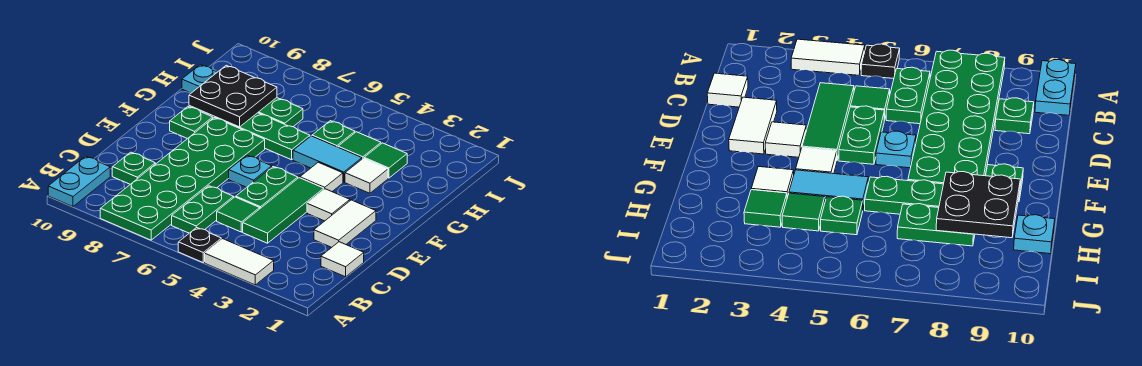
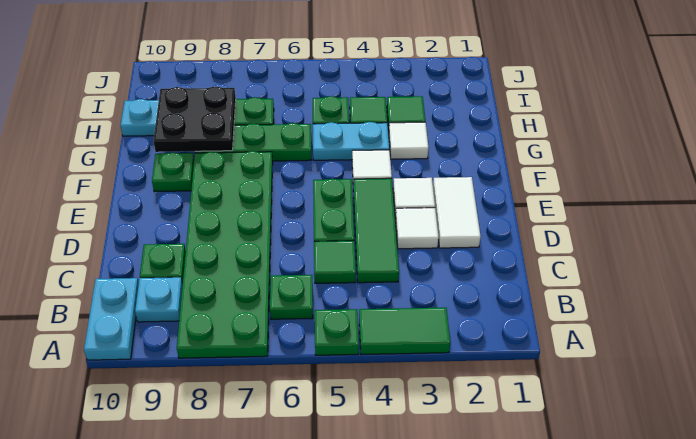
white tile A3:A4 level 1 -> green tile A3:A4 level 1
black plate A5 level 1 -> green plate A5 level 1
green plate B6:C6 level 1 -> green plate B6 level 1
white tile C1 level 1 -> white tile D3 level 1
cyan plate E6 level 1 -> cyan plate B9 level 1
cyan tile G4:G5 level 1 -> cyan plate G4:G5 level 1

